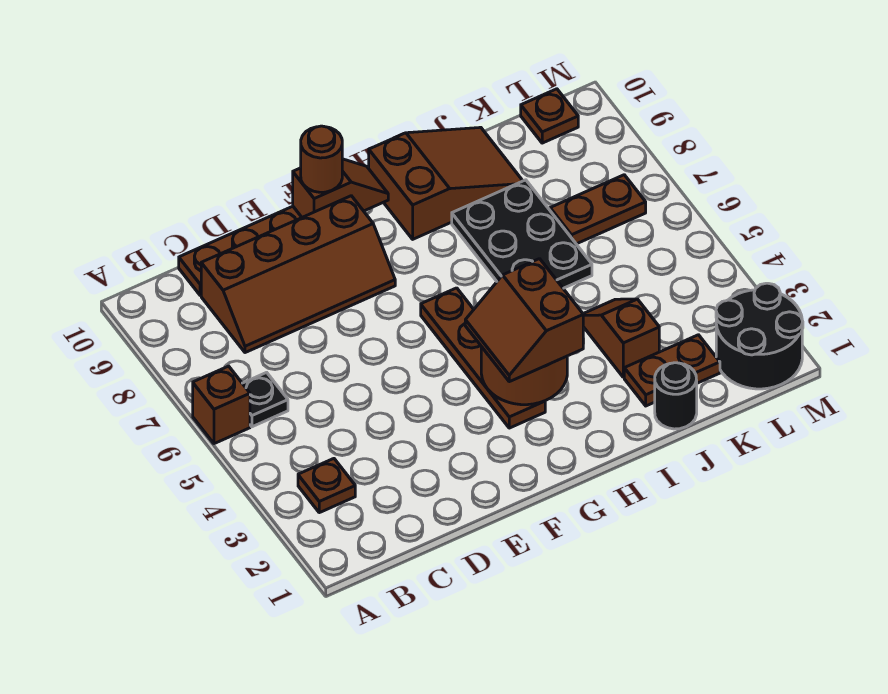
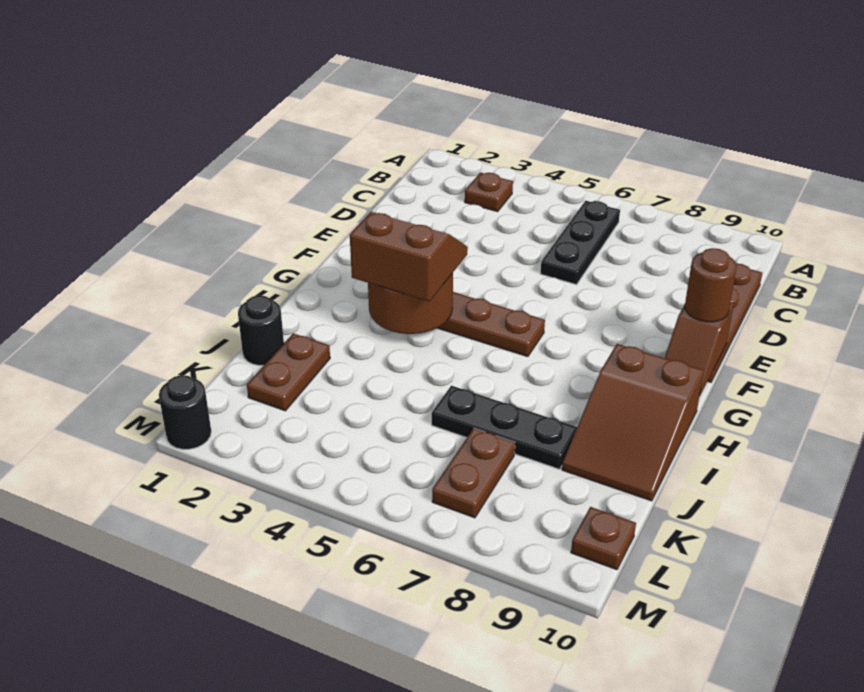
brown brick A6 level 1 -> none
black plate B6 level 1 -> black plate B6:D6 level 1
brown slope C8:F9 level 1 top 9 -> none
black plate I6:J8 level 1 -> black plate J6:J8 level 1
brown slope J3:J4 level 1 top 3 -> none
black round brick L1:M2 level 1 -> black round brick M1 level 1

